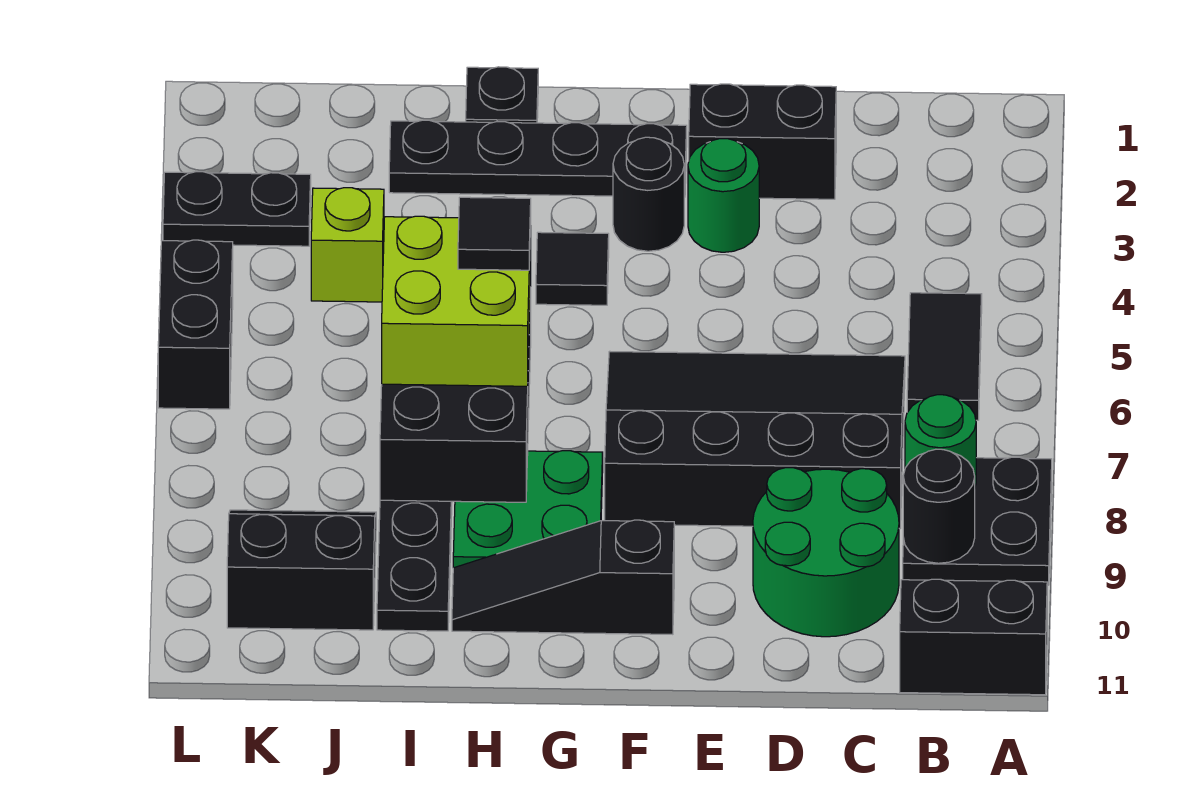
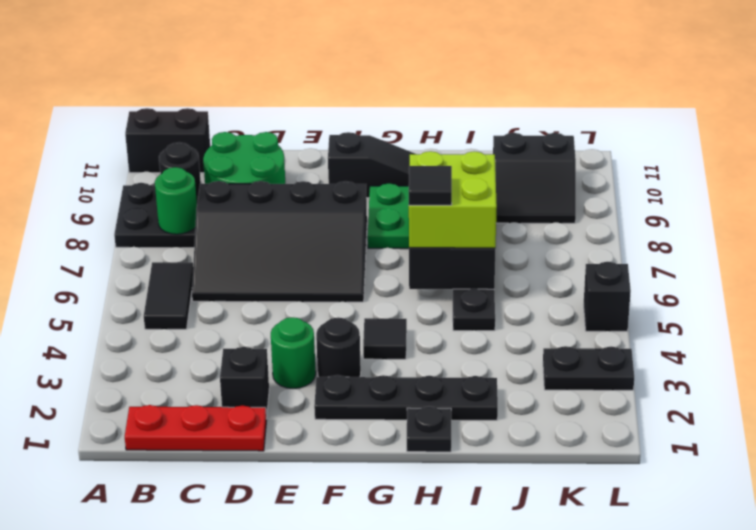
none -> red plate B1:D1 level 1
black brick D2:E2 level 1 -> black brick D2 level 1
lime brick J4 level 1 -> none
black brick L5:L6 level 1 -> black brick L5 level 1

